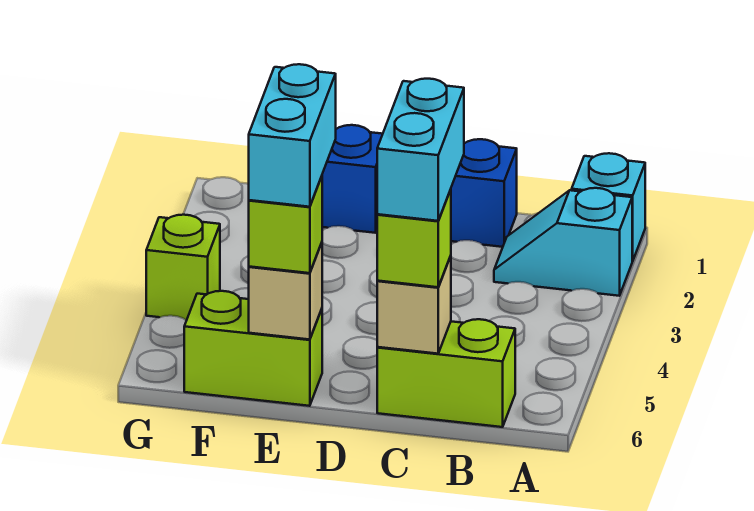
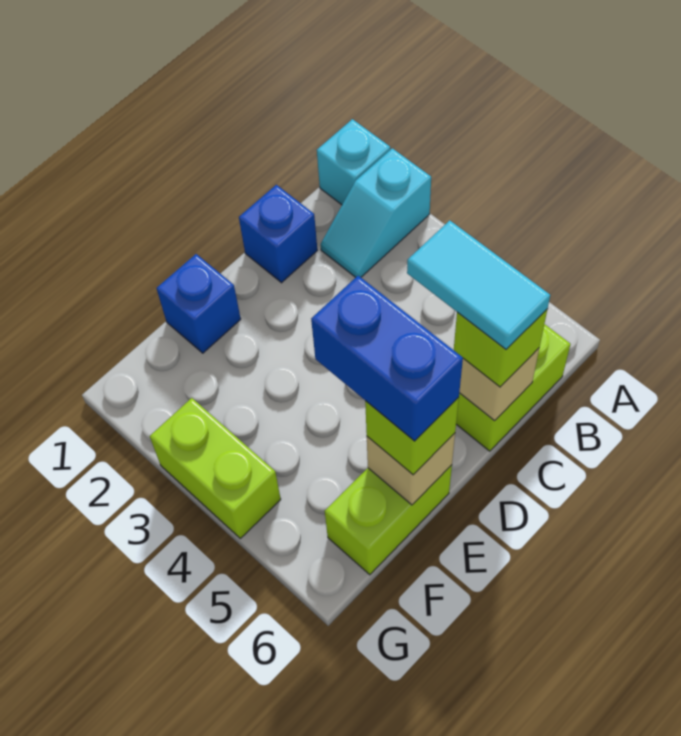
cyan brick C5:C6 level 4 -> cyan tile C5:C6 level 4
cyan brick E5:E6 level 4 -> blue brick E5:E6 level 4
lime brick G4 level 1 -> lime brick G3:G4 level 1

